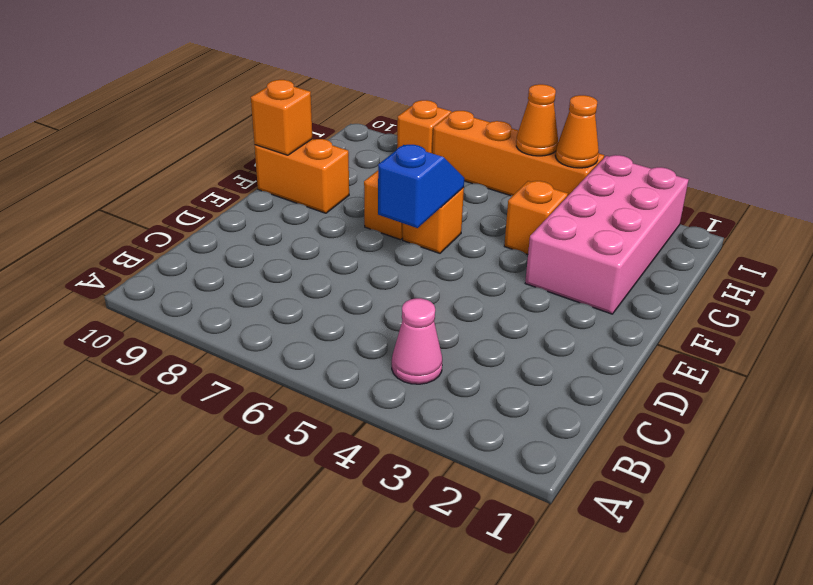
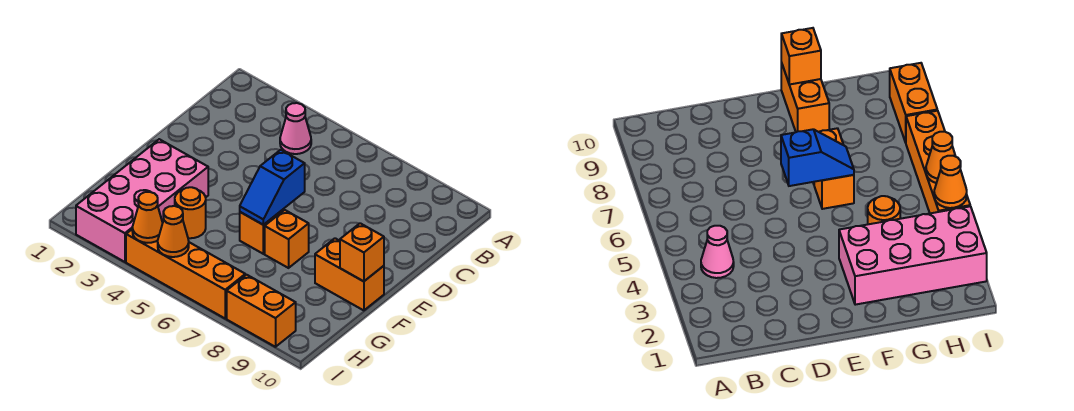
orange brick G4 level 1 -> orange round brick G4 level 1
orange brick I8 level 1 -> orange brick I8:I9 level 1

